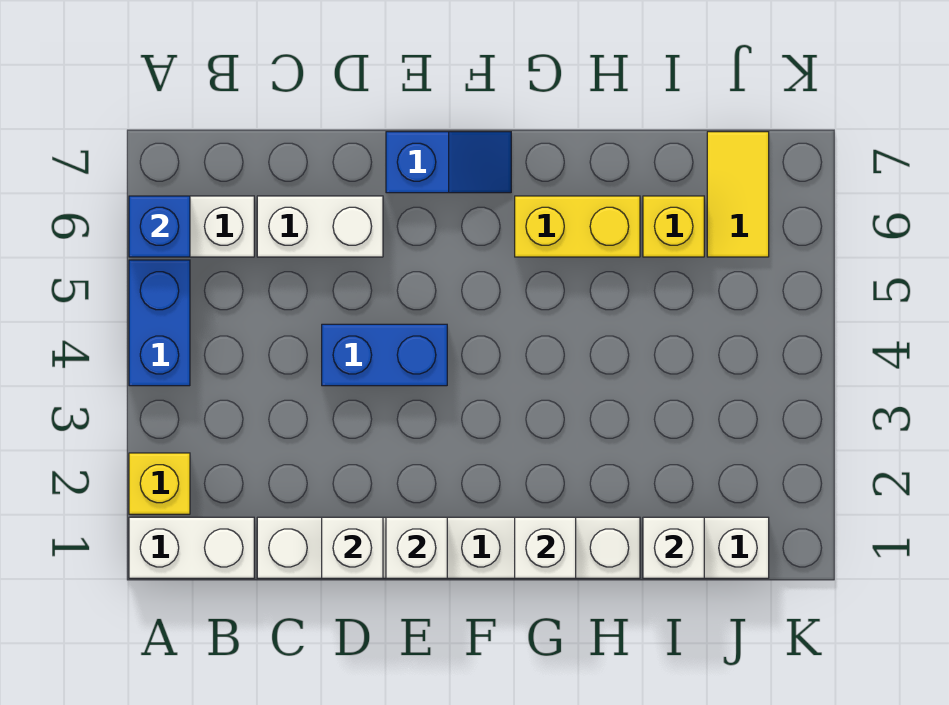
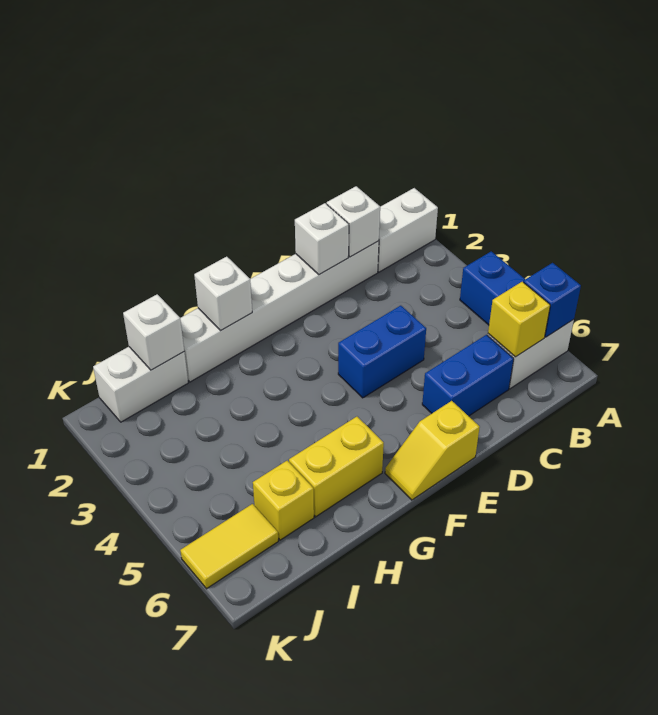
yellow brick A2 level 1 -> yellow brick B6 level 2
white brick C6:D6 level 1 -> blue brick C6:D6 level 1
white brick E1 level 2 -> white brick C1 level 2
blue slope E7:F7 level 1 top E -> yellow slope E7:F7 level 1 top E
yellow tile J6:J7 level 1 -> yellow tile J6:K6 level 1

